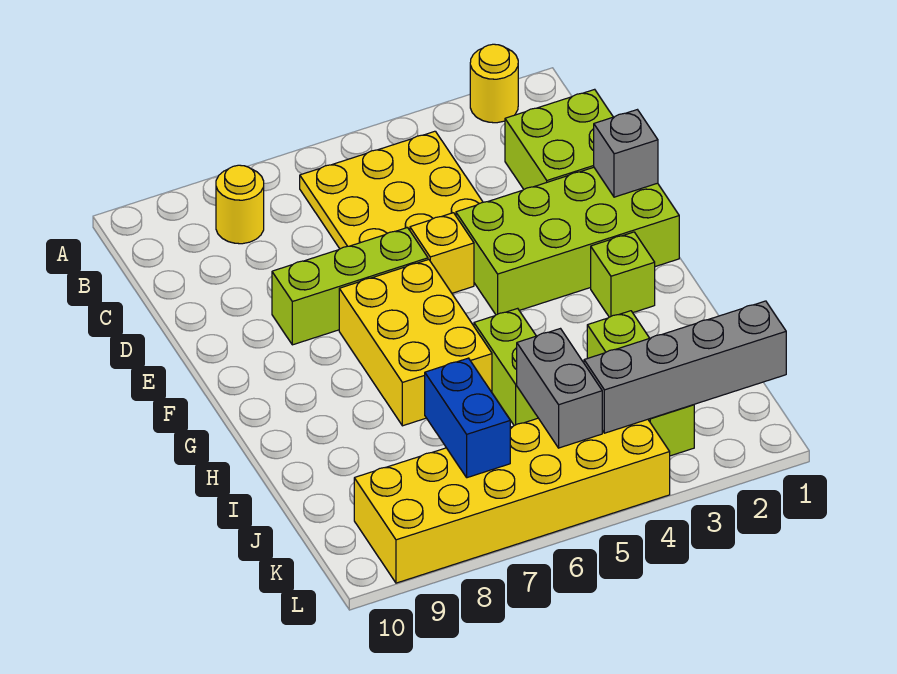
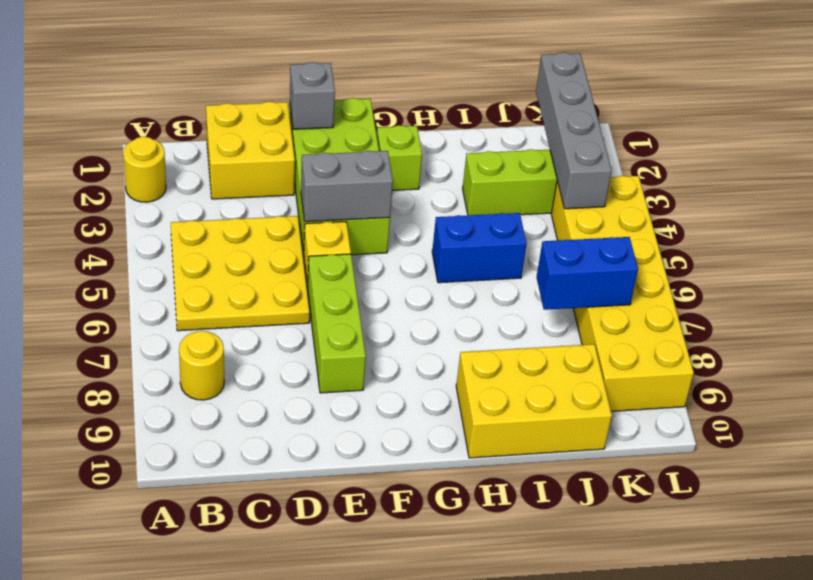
lime brick C1:D2 level 1 -> yellow brick C1:D2 level 1
yellow brick F6:H7 level 1 -> yellow brick H9:J10 level 1
lime brick H5:I5 level 1 -> blue brick H5:I5 level 1
grey brick J5:K5 level 2 -> grey brick E4:F4 level 2

